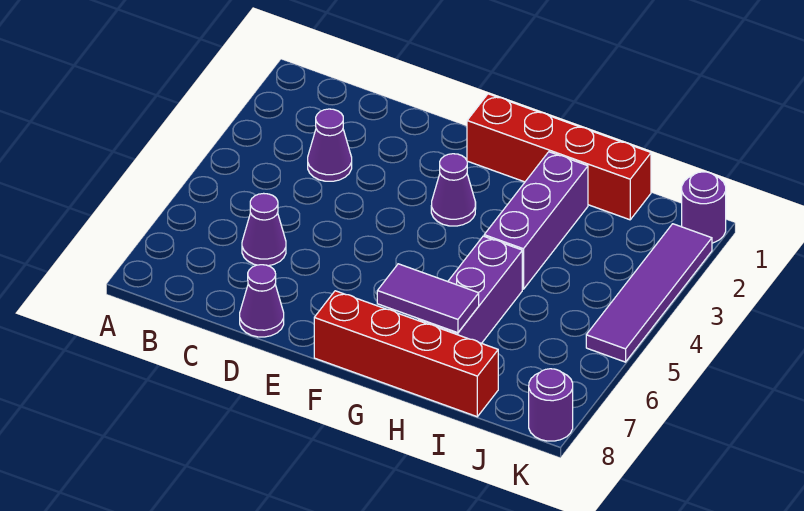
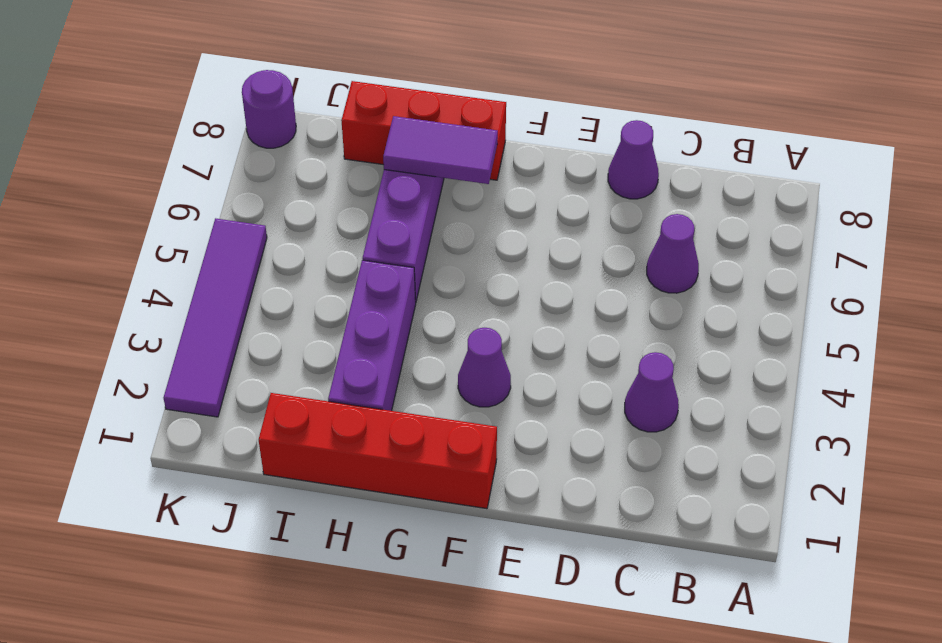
red brick F8:I8 level 1 -> red brick G8:I8 level 1
purple round brick K1 level 1 -> none

